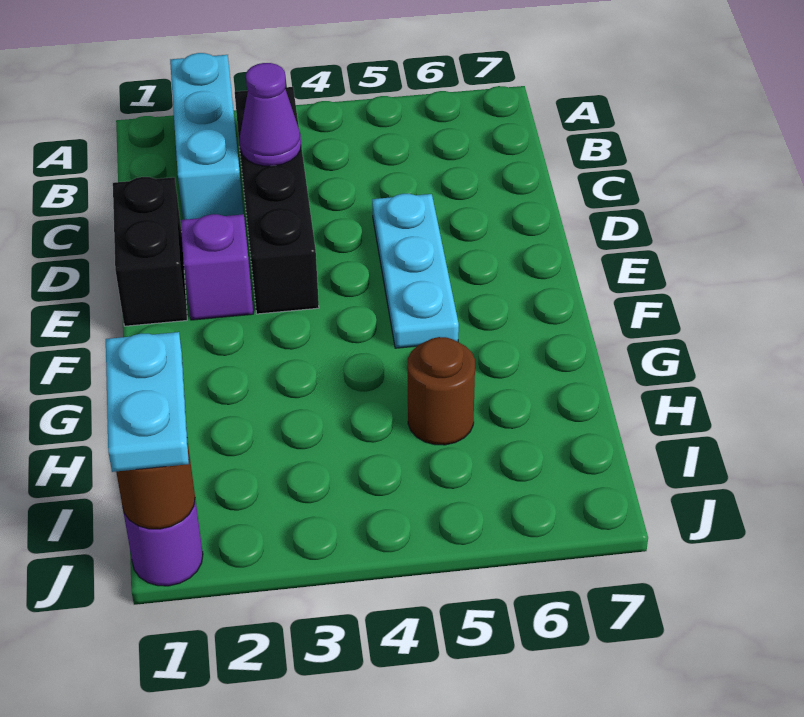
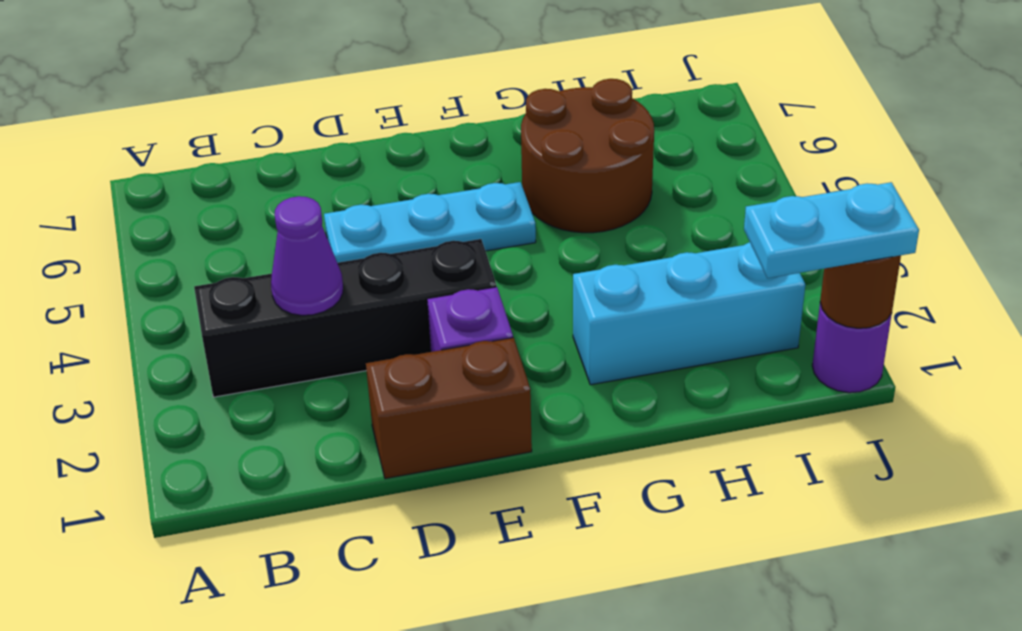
cyan brick A2:C2 level 1 -> cyan brick G2:I2 level 1
black brick D1:E1 level 1 -> brown brick D1:E1 level 1
brown round brick H5 level 1 -> brown round brick G5:H6 level 1

